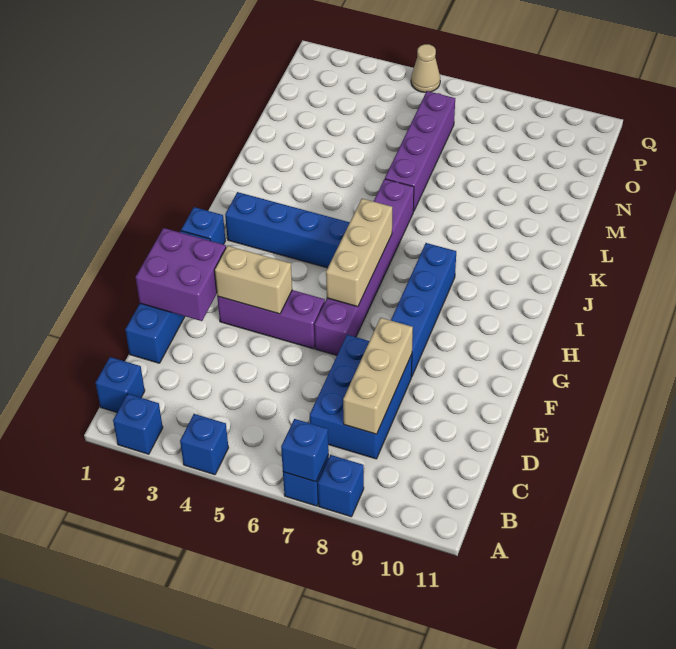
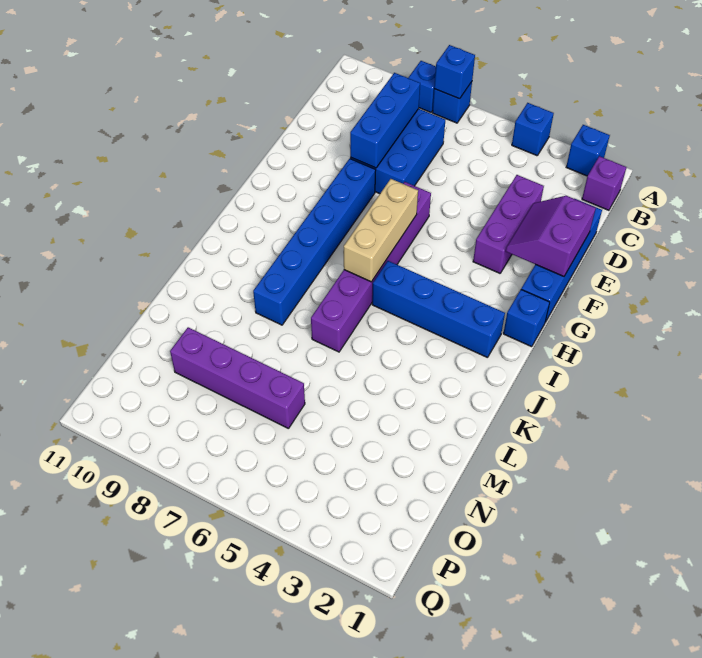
blue brick B1 level 1 -> purple brick B1 level 1
tan brick C8:E8 level 2 -> blue brick C8:E8 level 2
purple brick E1:F2 level 2 -> purple slope E1:F2 level 2 top 1
purple brick F3:F5 level 1 -> purple brick D3:F3 level 1
tan brick F3:F4 level 2 -> none
blue brick F8:I8 level 1 -> blue brick F8:K8 level 1
purple brick L6:O6 level 1 -> purple brick N6:N9 level 1
tan cone Q5 level 1 -> none

